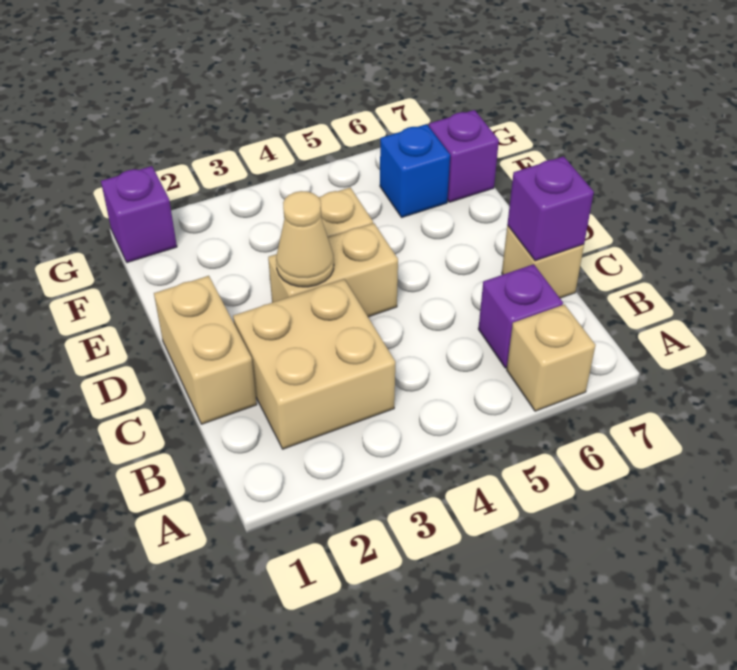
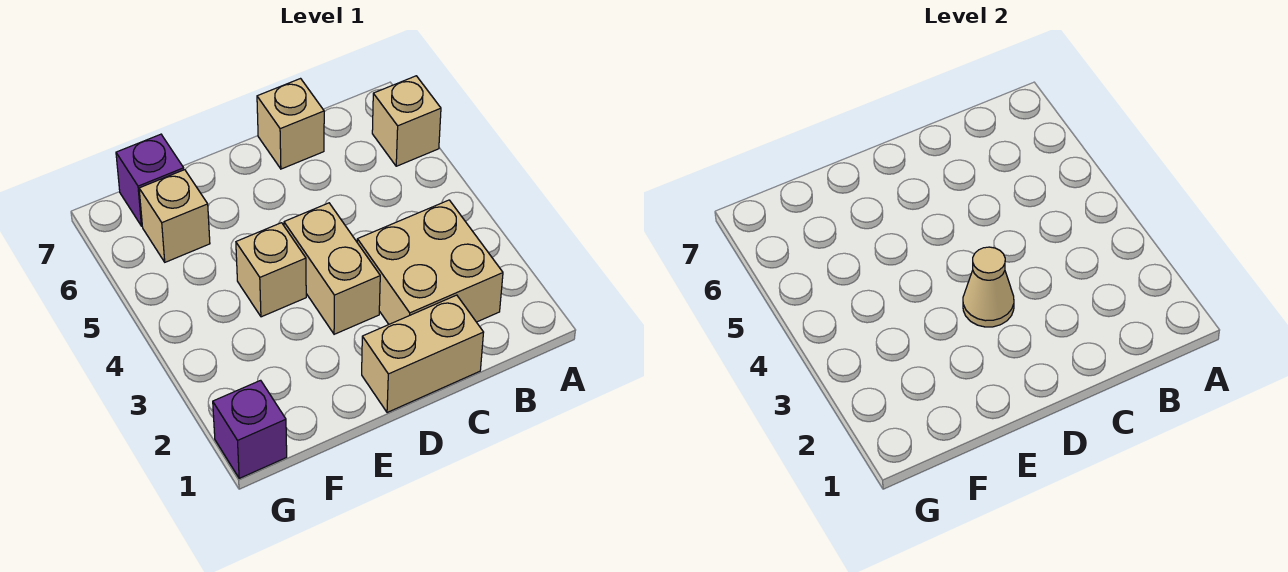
purple brick B6 level 1 -> none
purple brick C7 level 2 -> none
blue brick F6 level 1 -> tan brick F6 level 1

